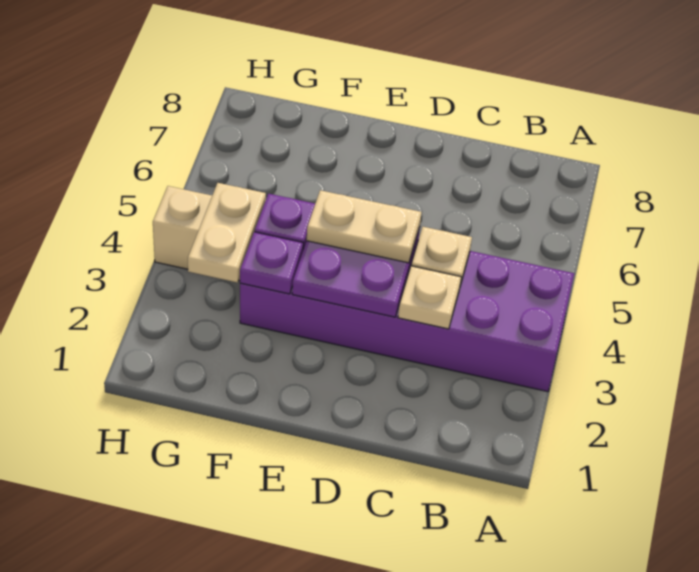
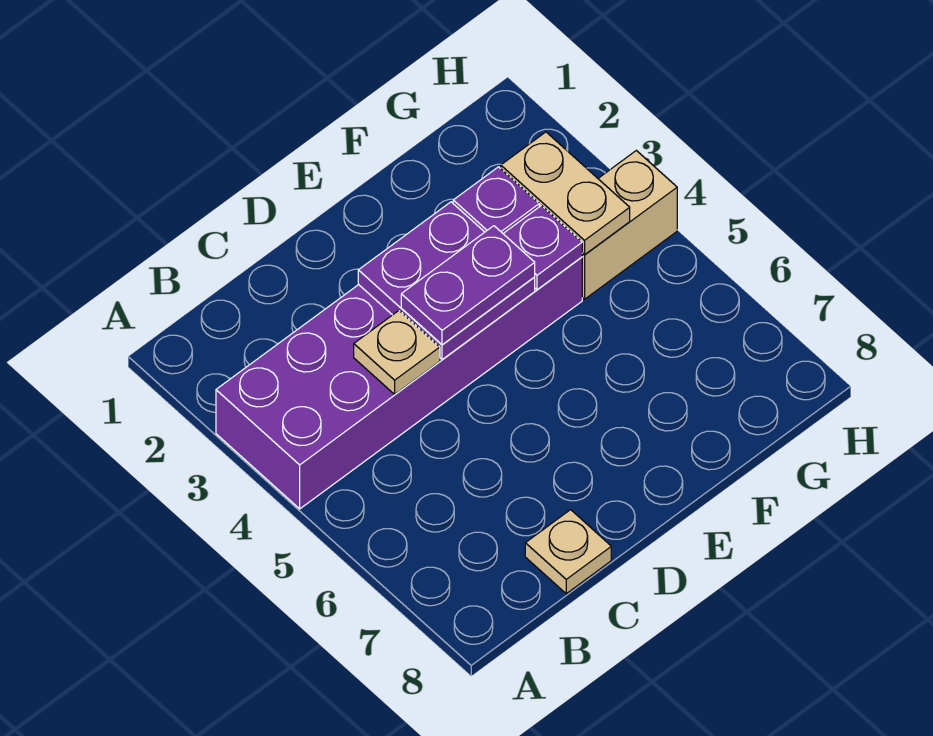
tan plate C3 level 2 -> tan plate C8 level 1
tan plate D4:E4 level 3 -> purple plate D4:E4 level 3

